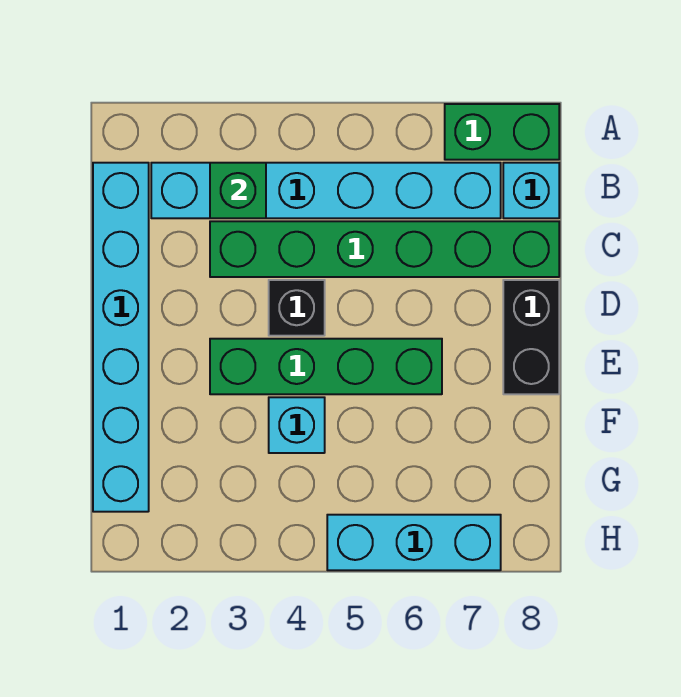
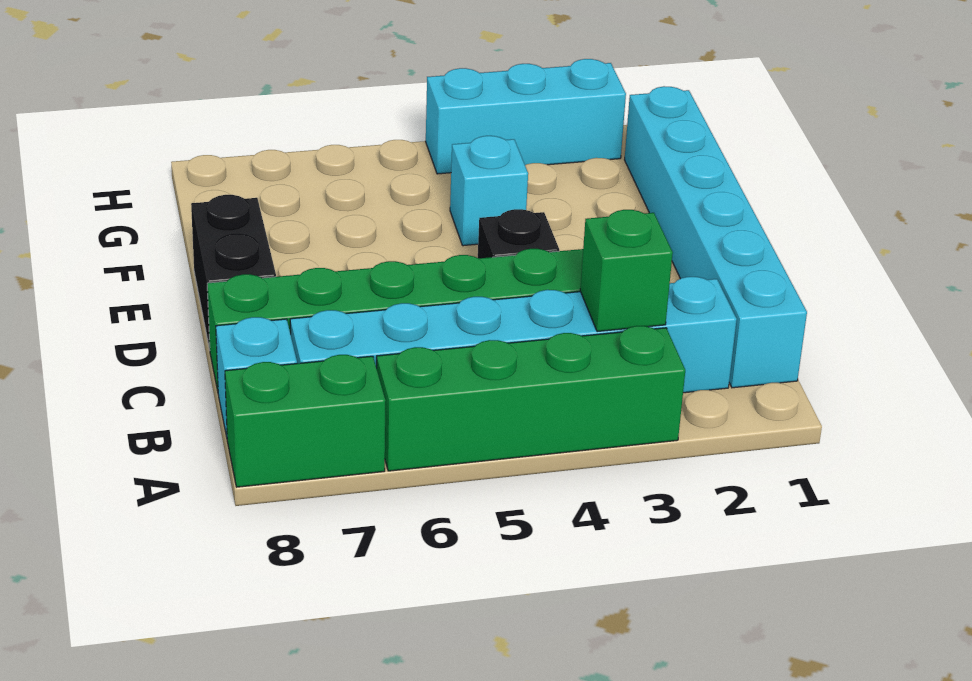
green brick E3:E6 level 1 -> green brick A3:A6 level 1
cyan brick H5:H7 level 1 -> cyan brick H2:H4 level 1

